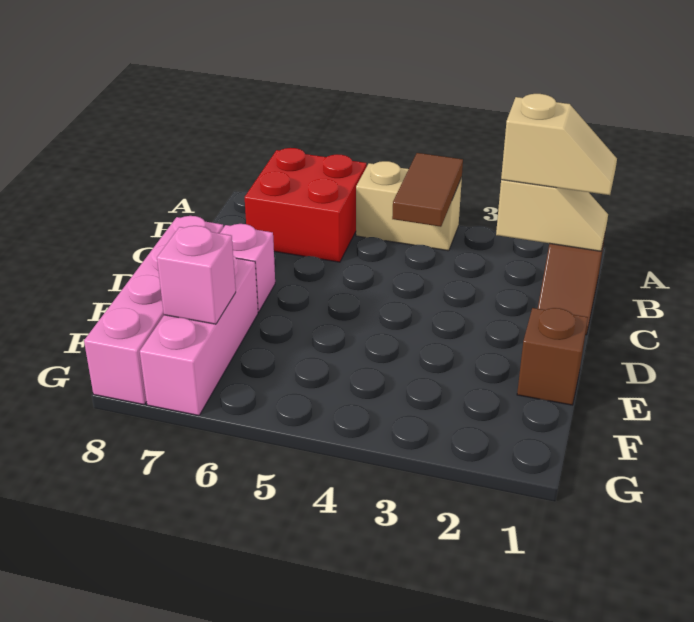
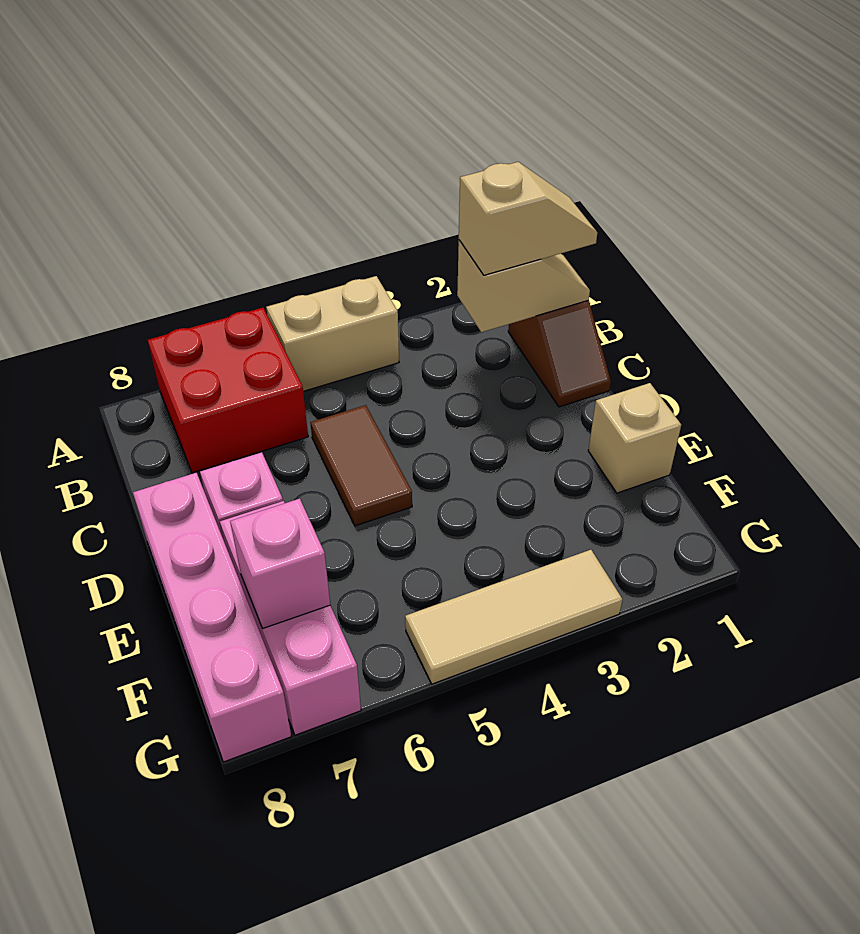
brown tile A4:B4 level 2 -> brown tile C5:D5 level 1
brown brick E1 level 1 -> tan brick E1 level 1
none -> tan tile G3:G5 level 1

